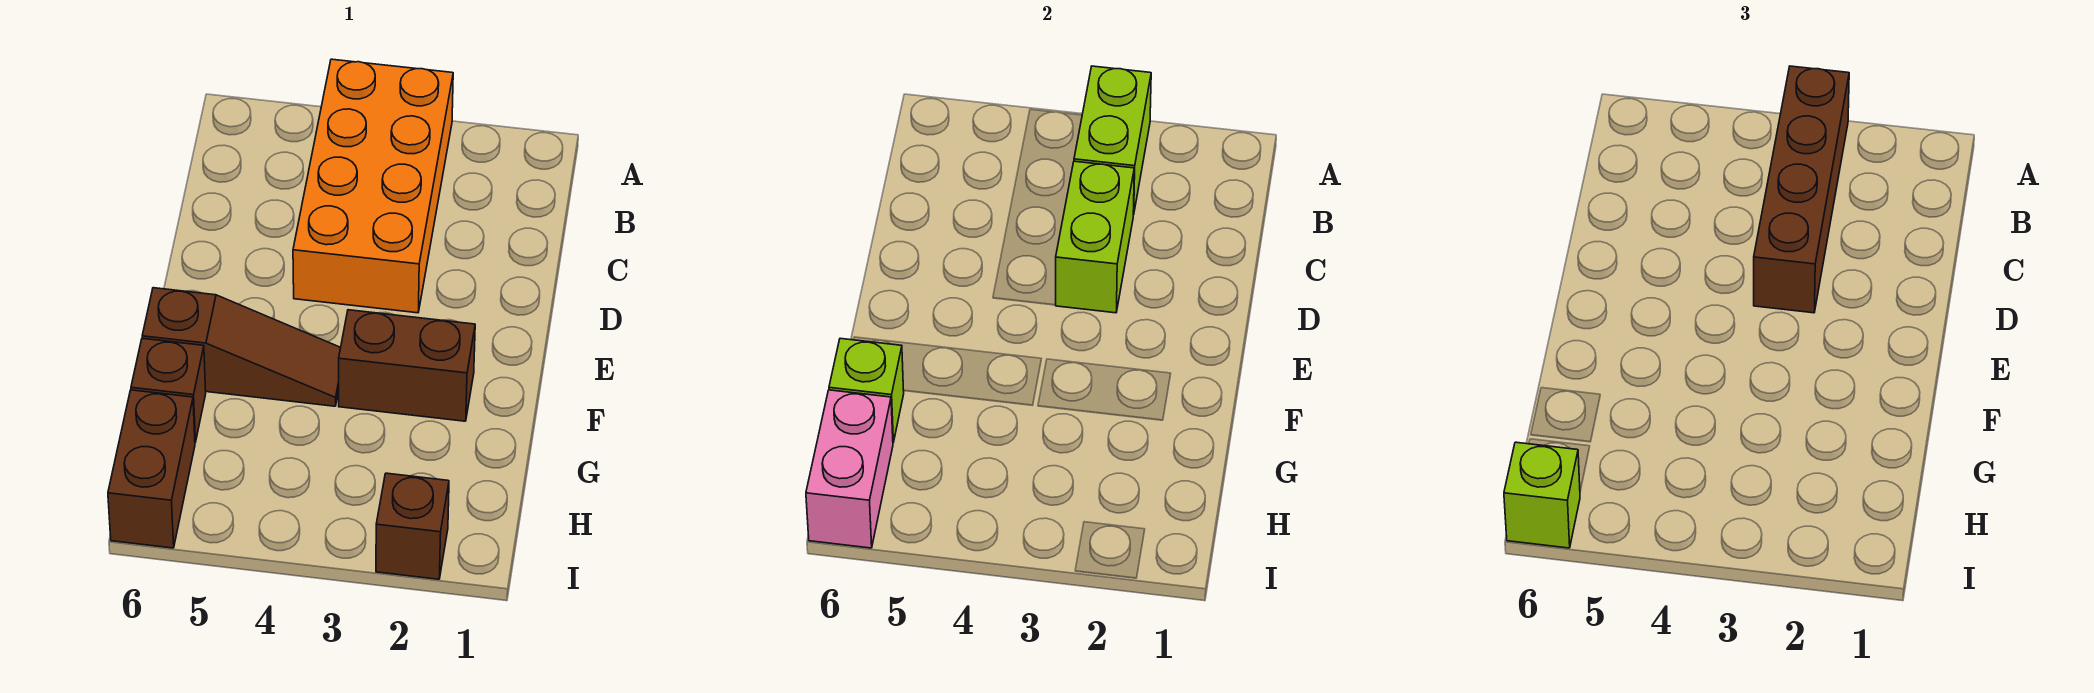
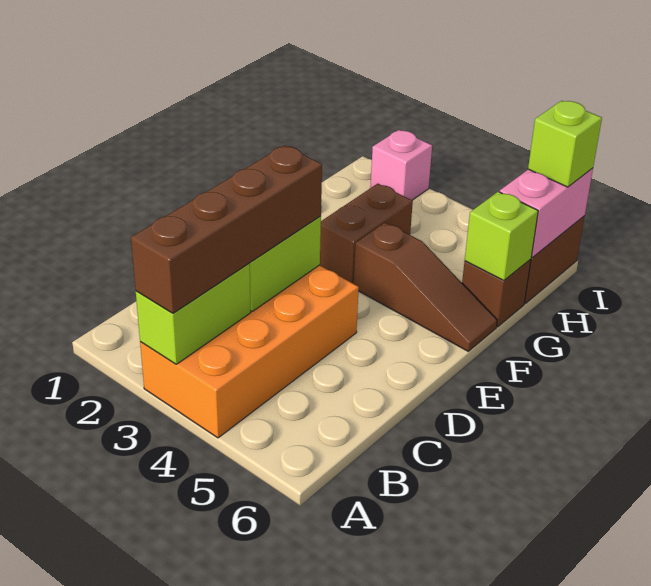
brown brick F2:F3 level 1 -> brown brick F3:G3 level 1
brown slope F4:F6 level 1 top 6 -> brown slope F4:F6 level 1 top 4
brown brick I2 level 1 -> pink brick I2 level 1

